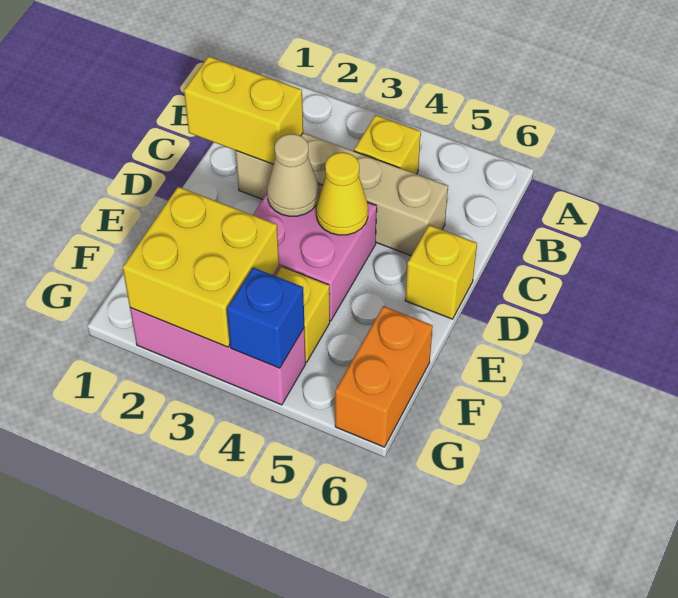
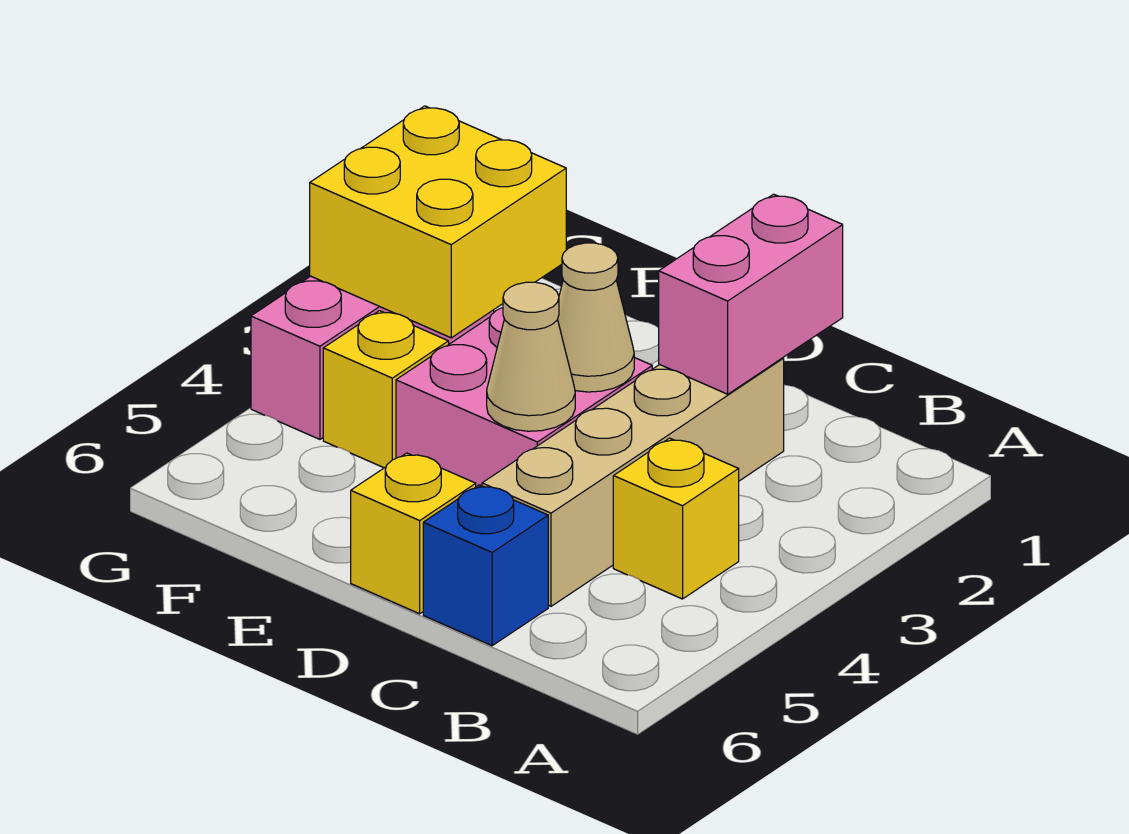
yellow brick C1:C2 level 2 -> pink brick C1:C2 level 2
yellow cone D4 level 2 -> tan cone D4 level 2
orange brick F6:G6 level 1 -> none
blue brick G4 level 2 -> blue brick C6 level 1

